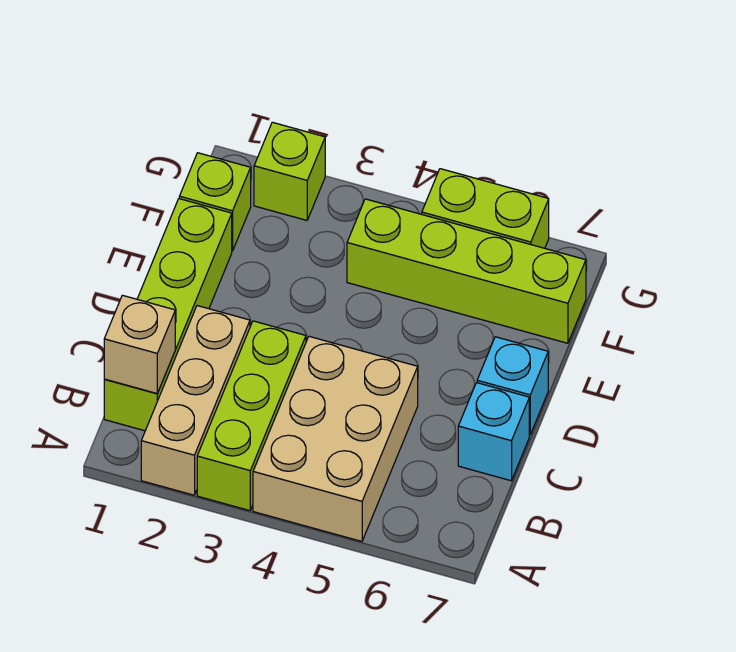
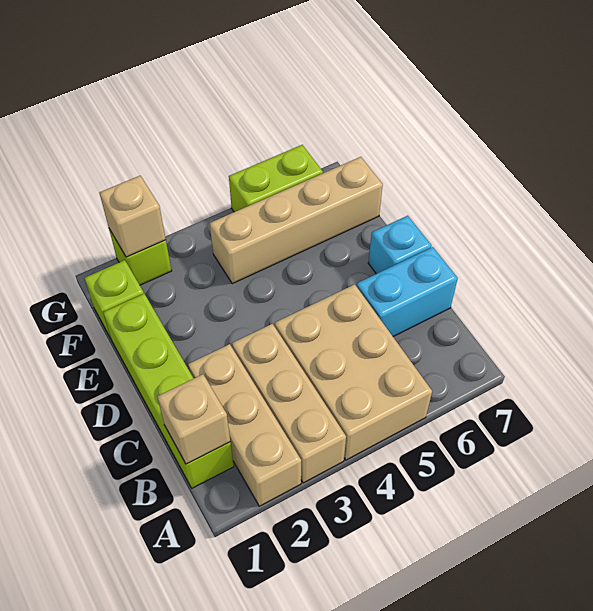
lime brick A3:C3 level 1 -> tan brick A3:C3 level 1
cyan brick C7 level 1 -> cyan brick C6:C7 level 1
lime brick F4:F7 level 1 -> tan brick F4:F7 level 1
none -> tan brick G2 level 2

